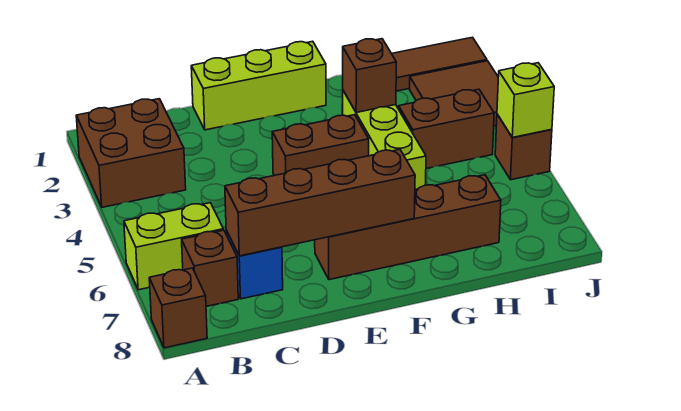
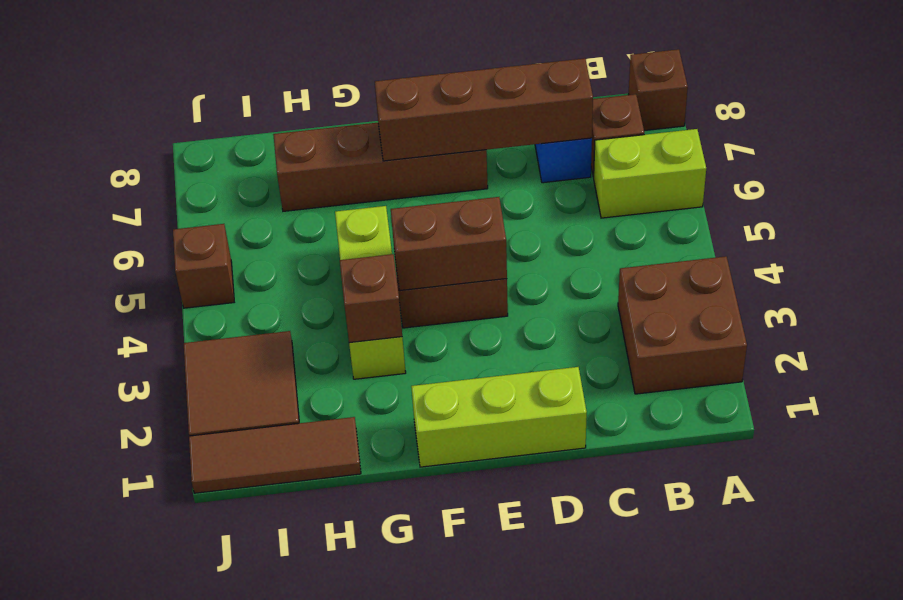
brown brick H4:I4 level 1 -> brown brick E4:F4 level 2
lime brick J5 level 2 -> none

